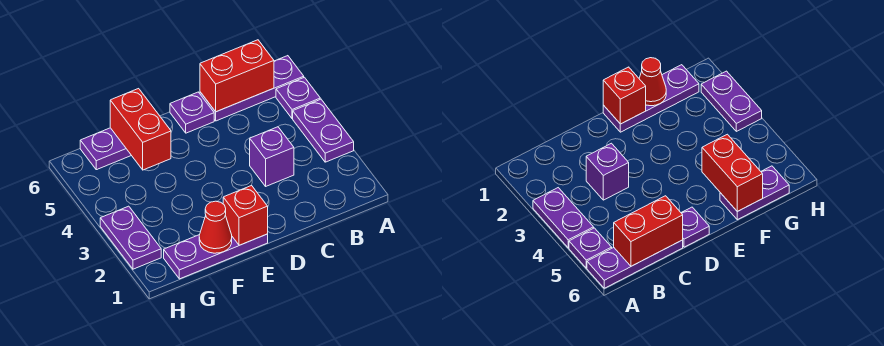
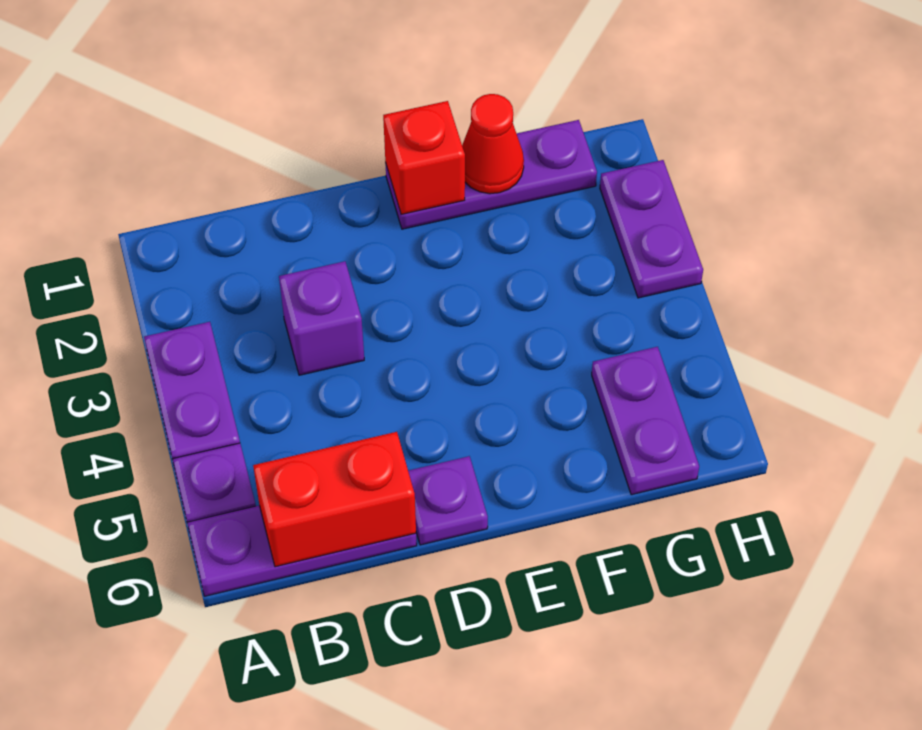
red brick F5:F6 level 2 -> none
purple plate F6:G6 level 1 -> purple plate G5:G6 level 1

